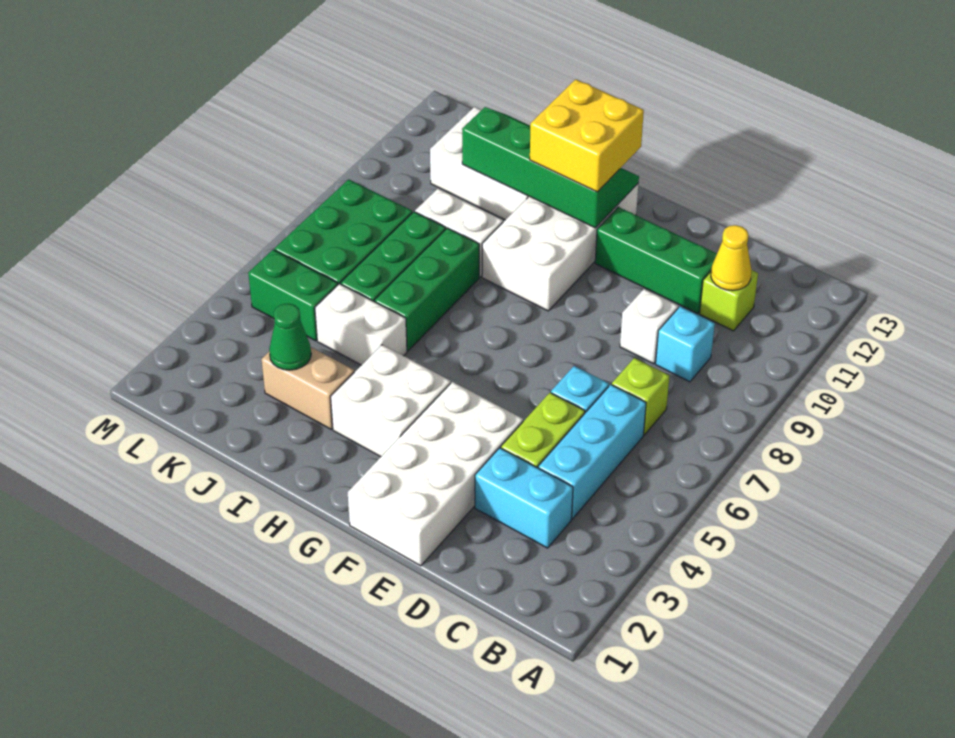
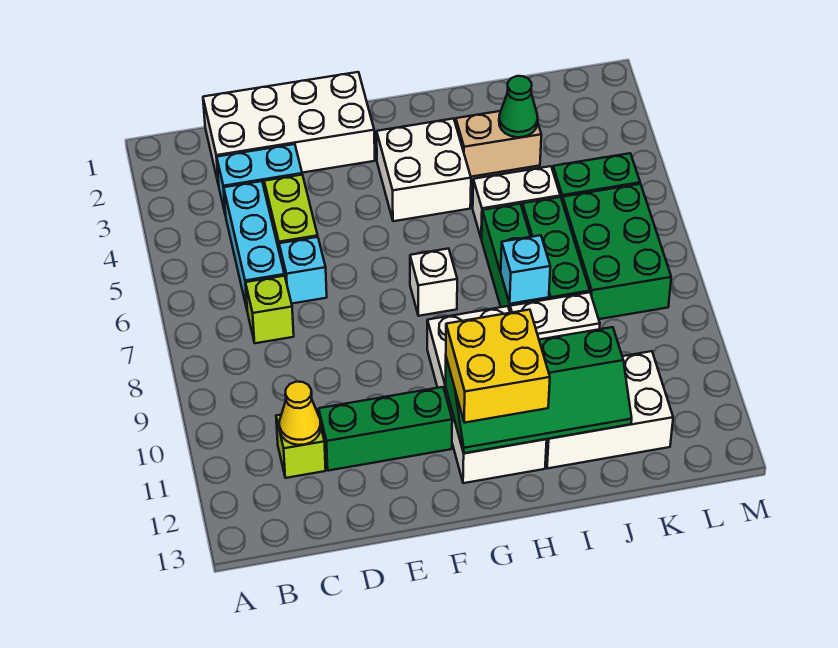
cyan brick C9 level 1 -> cyan brick I8 level 2
white brick D9 level 1 -> white brick G7 level 1
white brick E1:F4 level 1 -> white brick C1:F2 level 1

